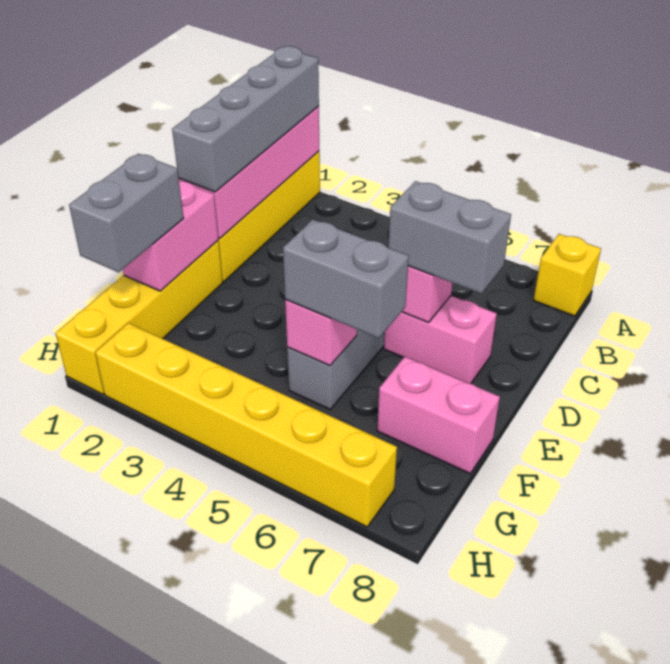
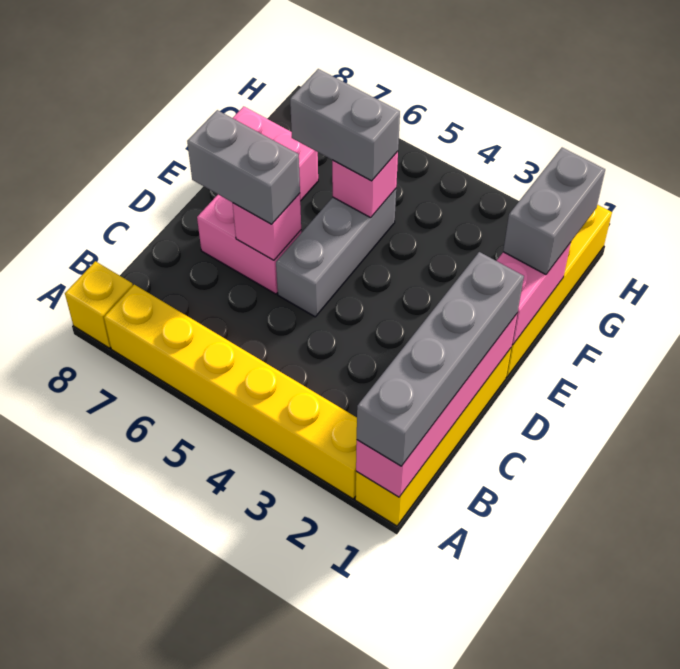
yellow brick H2:H7 level 1 -> yellow brick A2:A7 level 1

